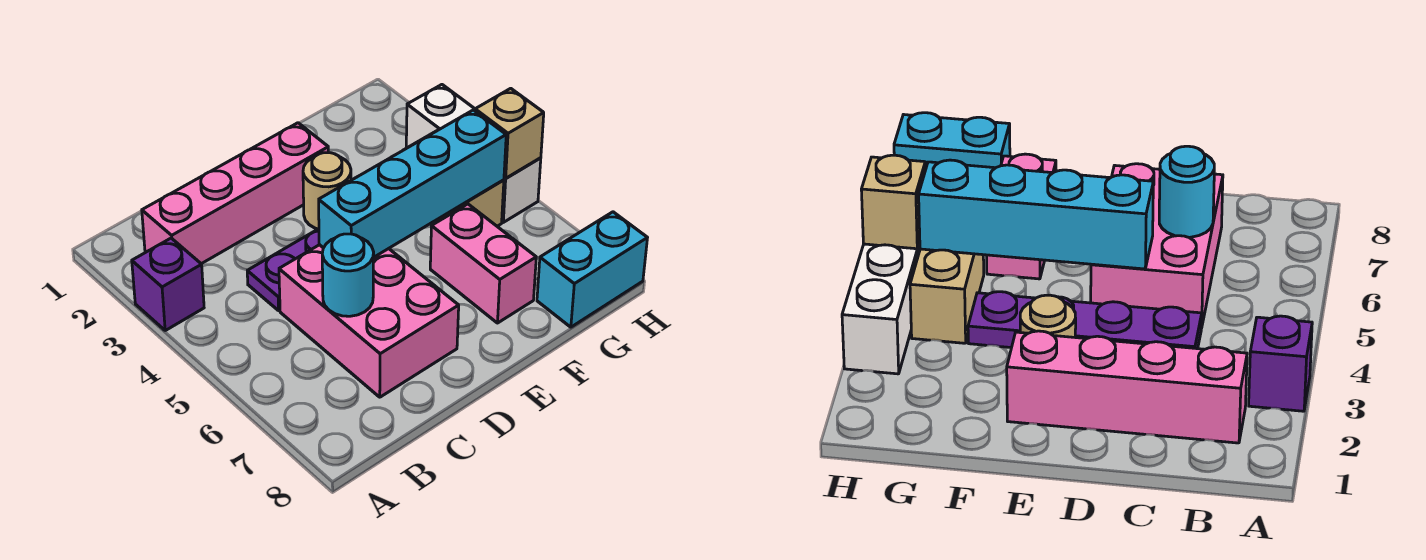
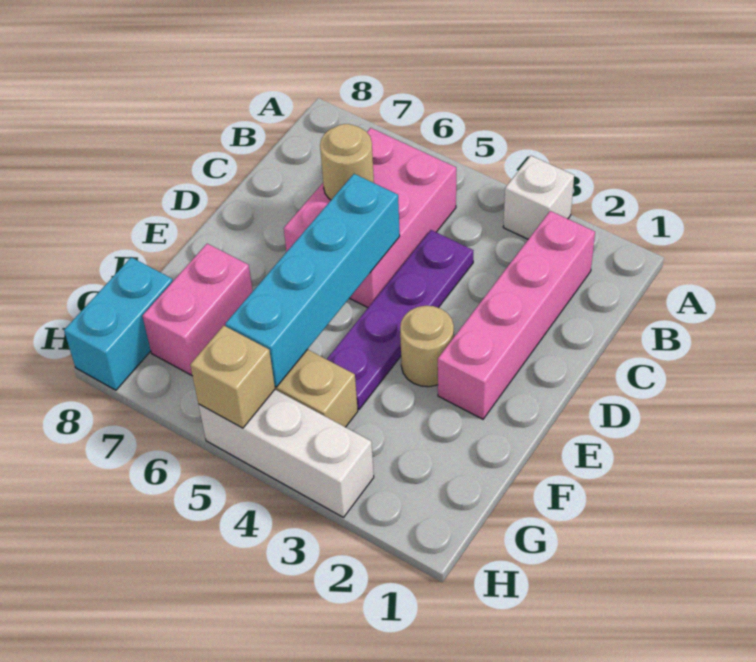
purple brick A3 level 1 -> white brick A3 level 1
pink brick C5:D7 level 1 -> pink brick B5:D6 level 1
cyan round brick C6 level 2 -> tan round brick C6 level 2
pink brick F6:F7 level 1 -> pink brick F7:G7 level 1

